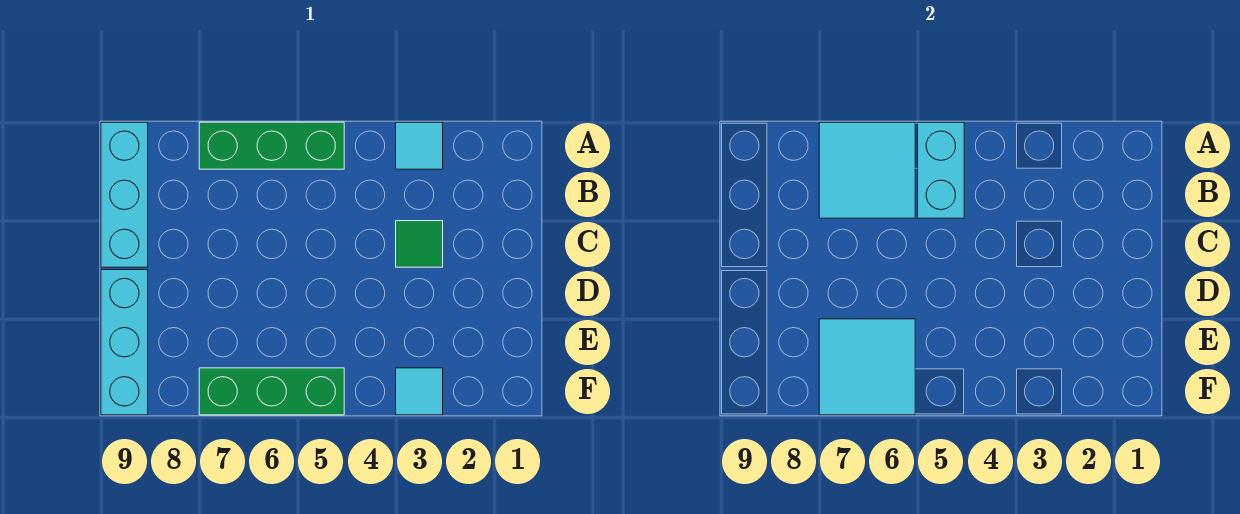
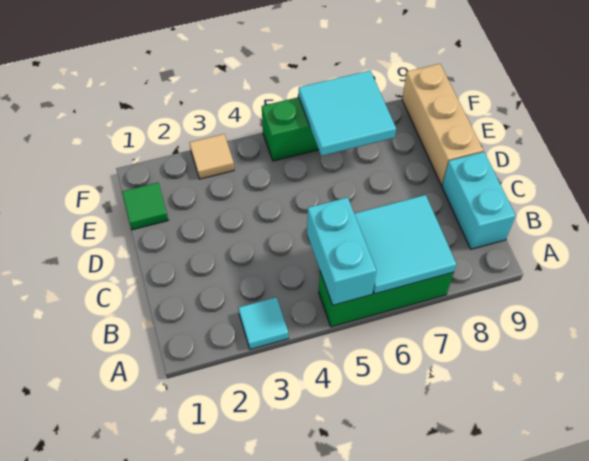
cyan brick A9:C9 level 1 -> cyan brick B9:C9 level 1
green tile C3 level 1 -> green tile E1 level 1
cyan brick D9:F9 level 1 -> tan brick D9:F9 level 1
cyan tile F3 level 1 -> tan tile F3 level 1

